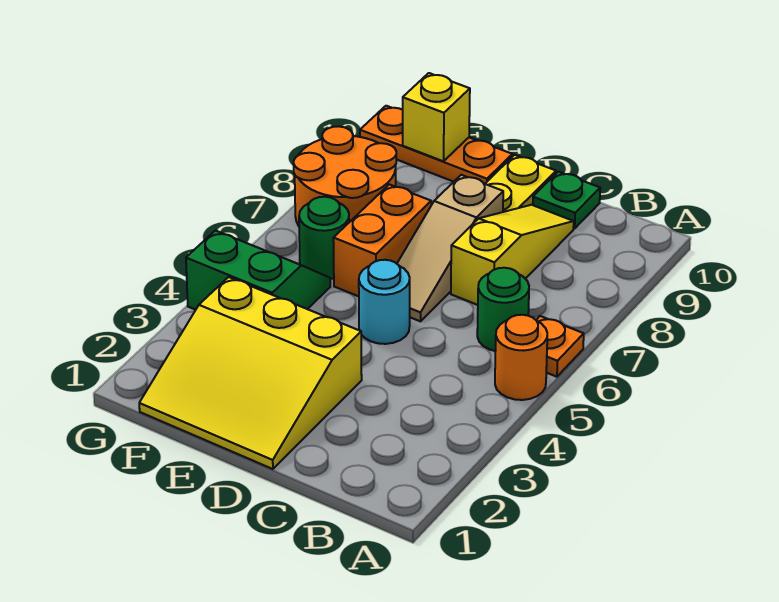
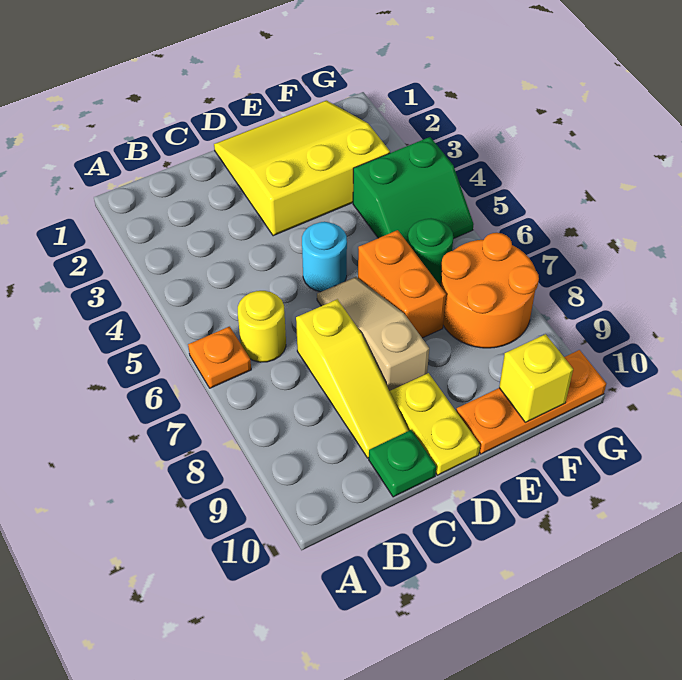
orange round brick A5 level 1 -> none
green round brick B6 level 1 -> yellow round brick B6 level 1

